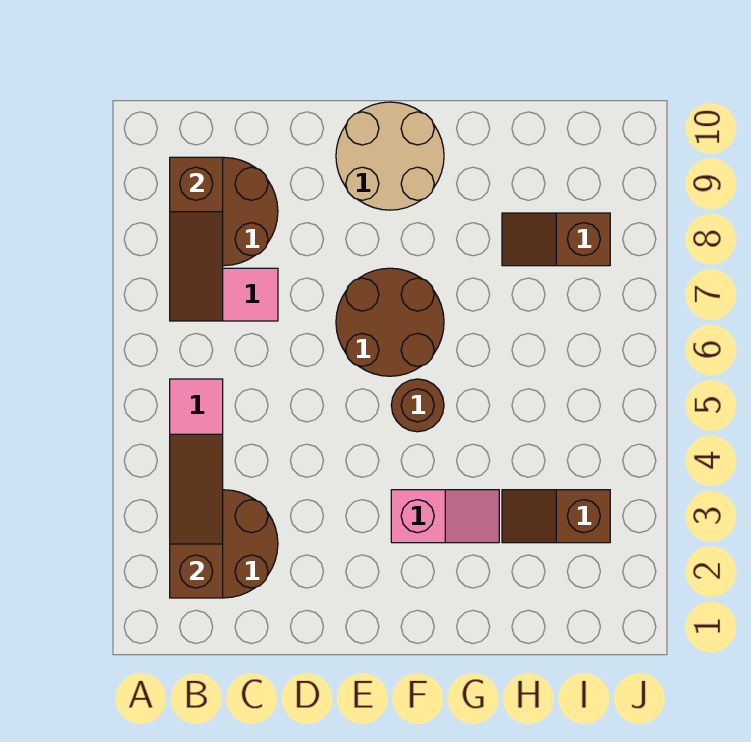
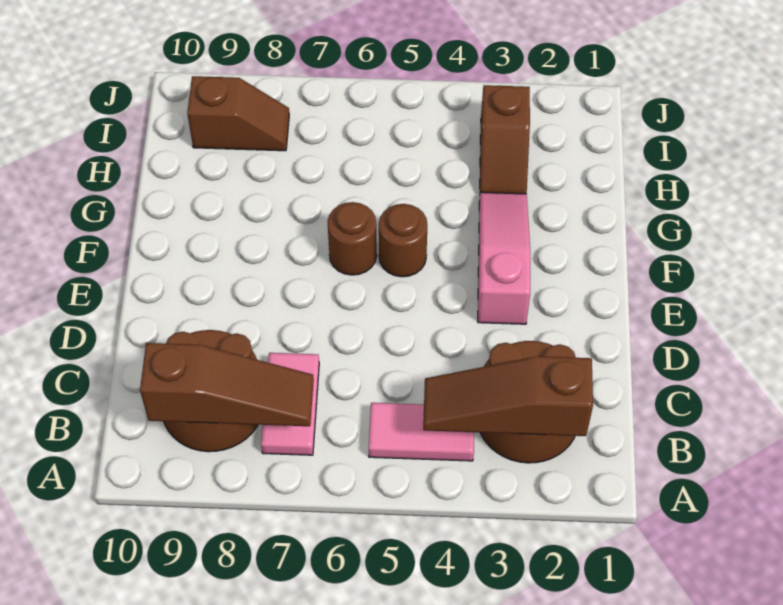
brown round brick E6:F7 level 1 -> brown round brick F6 level 1
tan round brick E9:F10 level 1 -> none
pink slope F3:G3 level 1 top F -> pink slope E3:G3 level 1 top E
brown slope H8:I8 level 1 top I -> brown slope I8:I9 level 1 top 9

